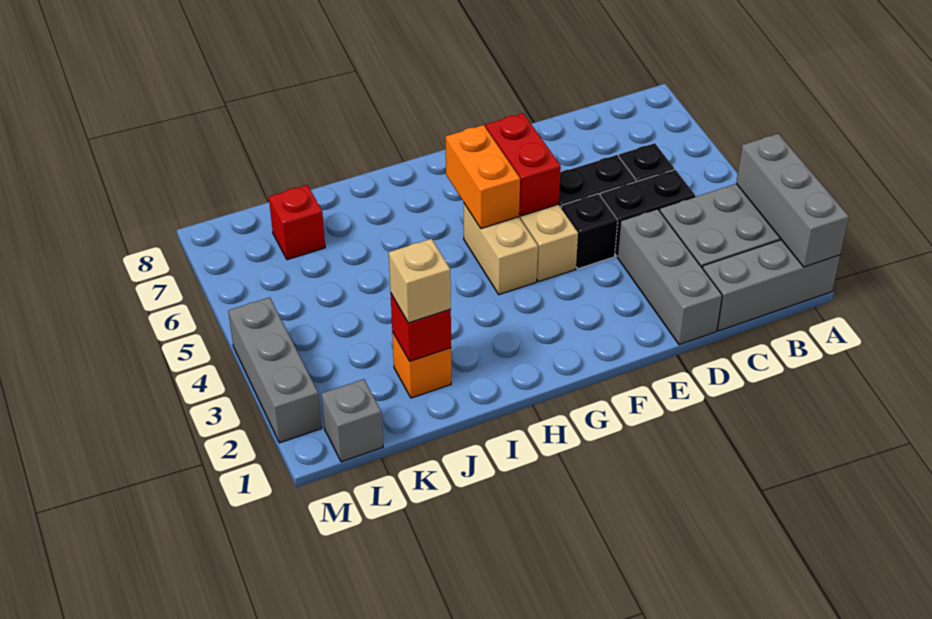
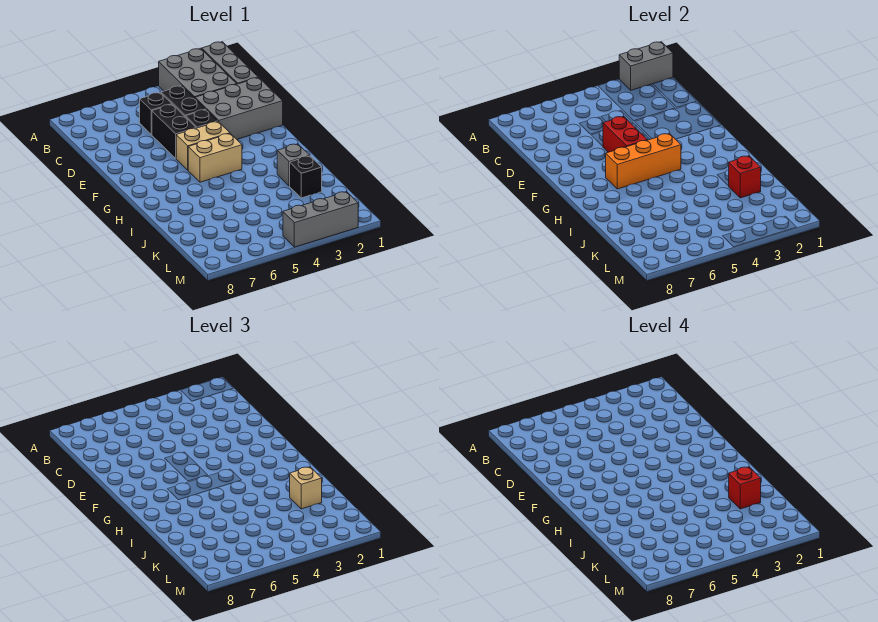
grey brick A1:A3 level 2 -> grey brick A1:A2 level 2
grey brick D1:D3 level 1 -> grey brick D1:E3 level 1
red brick F5:F6 level 2 -> red brick E5:F5 level 2
orange brick G5:G6 level 2 -> orange brick G4:G6 level 2
orange brick J2 level 1 -> black brick J2 level 1
red brick K7 level 1 -> red brick J2 level 4
grey brick L1 level 1 -> grey brick I2 level 1

